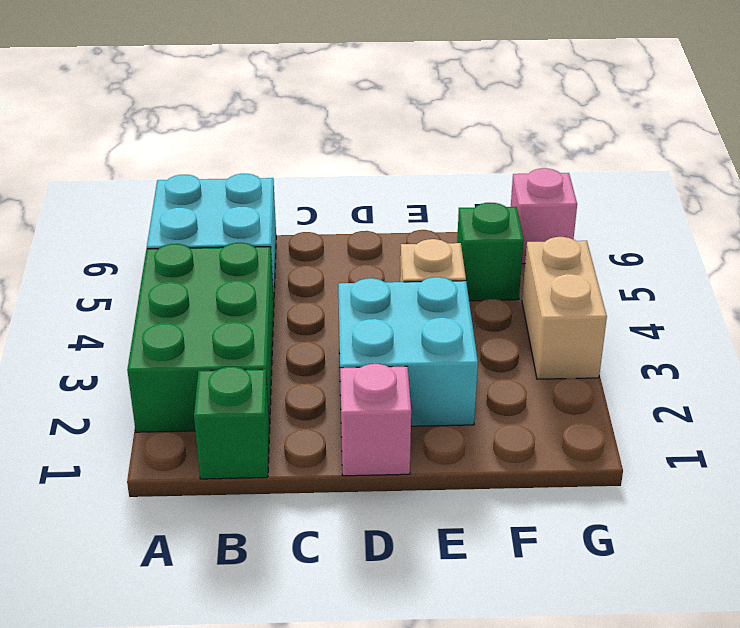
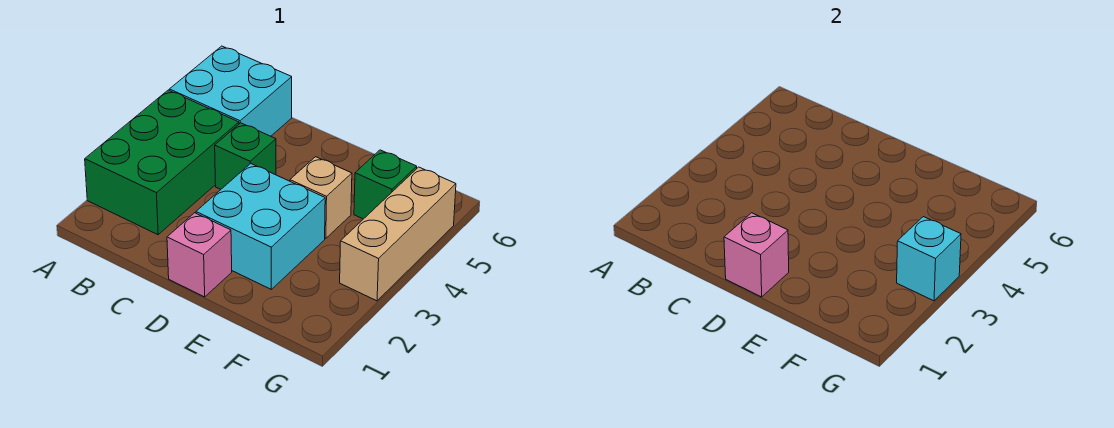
green brick B1 level 1 -> green brick C4 level 1
tan brick G3:G4 level 1 -> tan brick G3:G5 level 1
none -> cyan brick G3 level 2
pink brick G6 level 1 -> pink brick D1 level 2

